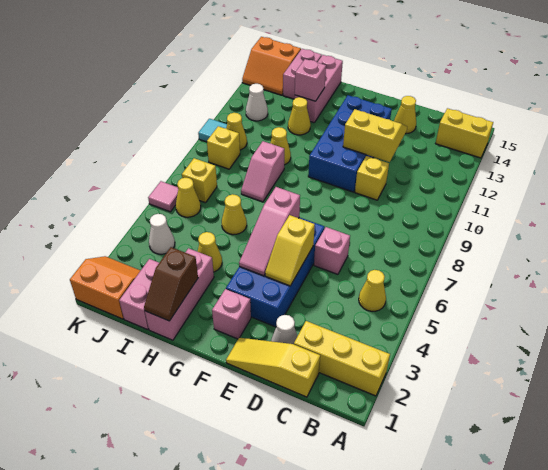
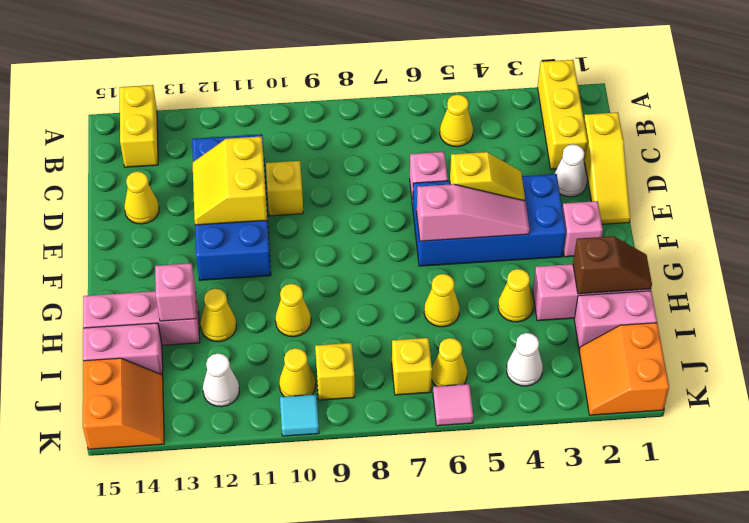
blue brick E10:F13 level 1 -> blue brick C11:F12 level 1
pink slope H8:H9 level 1 top 9 -> none

